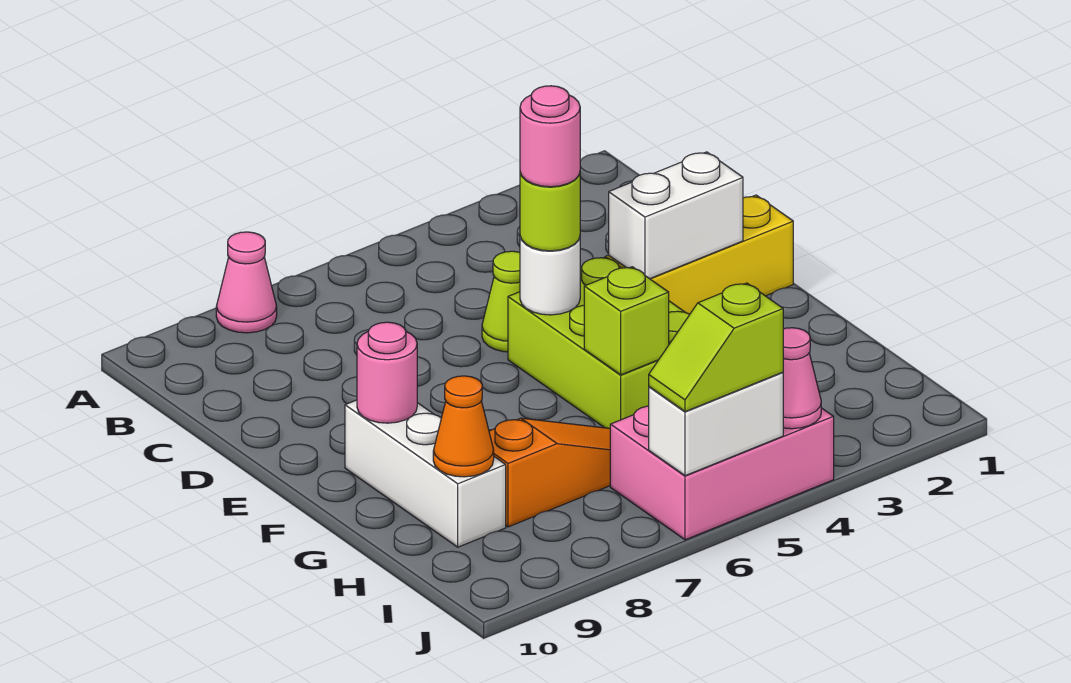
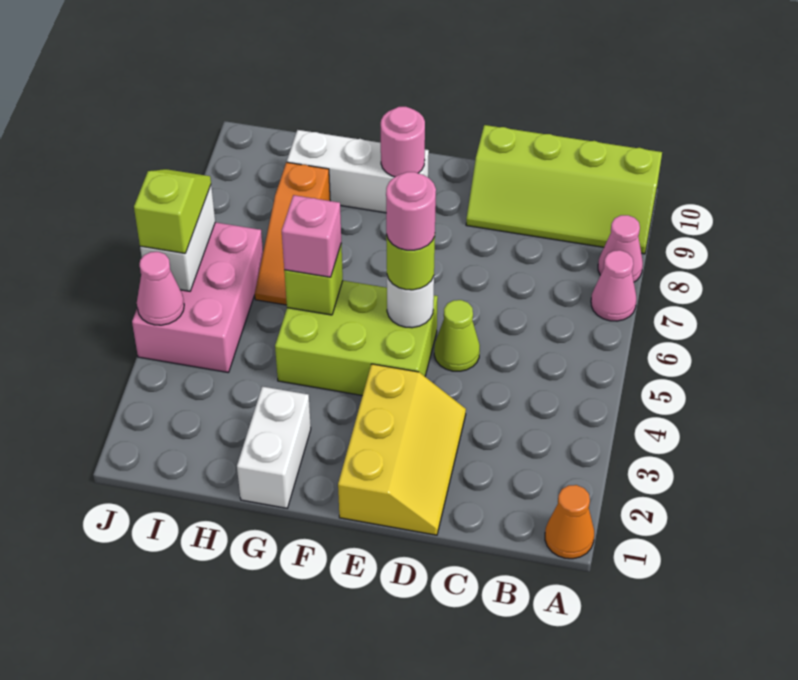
none -> pink cone A7 level 1
none -> lime slope A9:D10 level 1 top 10
white brick E2:E3 level 2 -> white brick G1:G2 level 1
none -> pink brick G5 level 3
orange cone H9 level 2 -> orange cone A1 level 1

